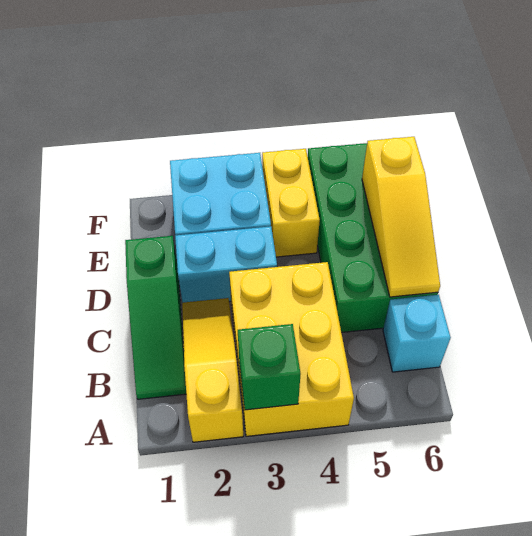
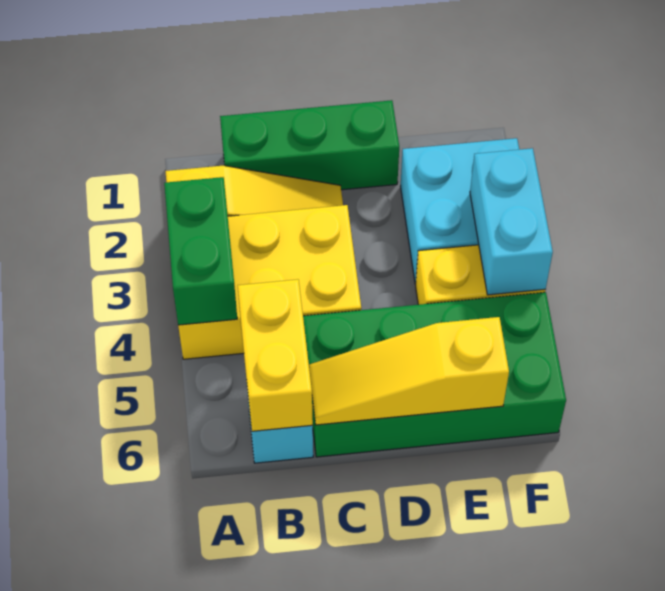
green brick A3 level 2 -> green brick A3:A4 level 2
green slope B1:D1 level 1 top D -> green brick B1:D1 level 1
none -> yellow brick B5:B6 level 2
cyan brick D2:D3 level 1 -> cyan brick F3:F4 level 2

